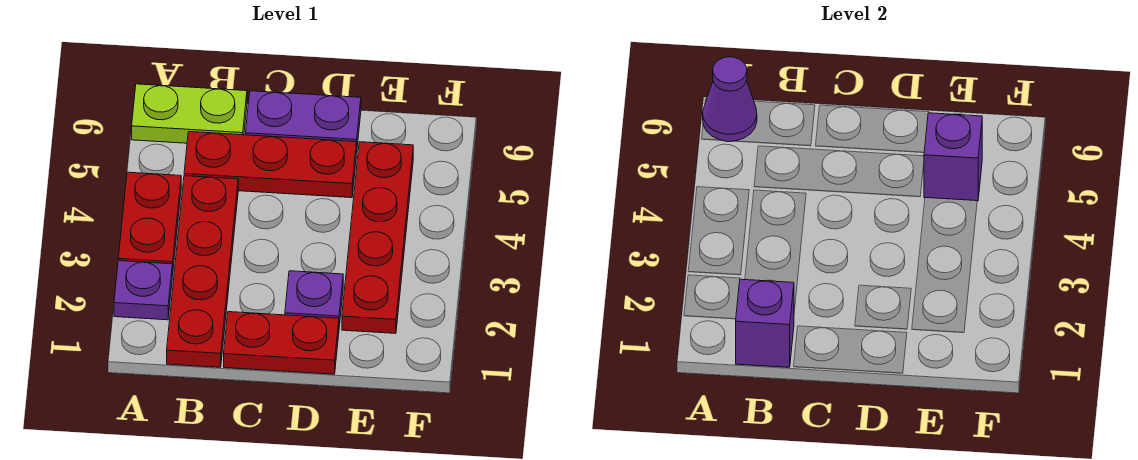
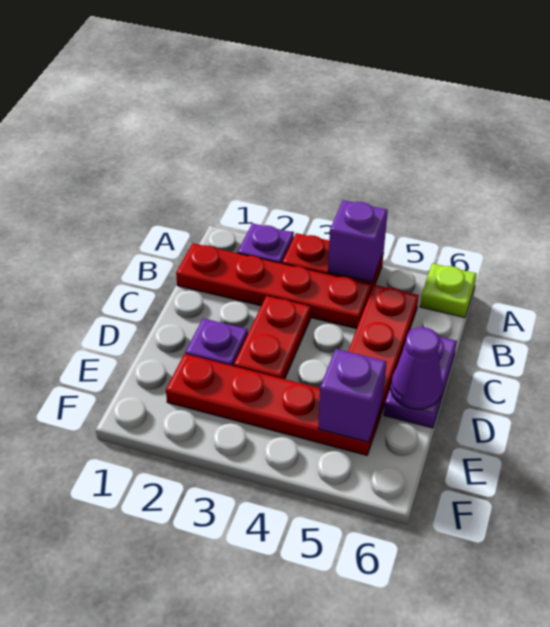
lime plate A6:B6 level 1 -> lime plate A6 level 1
purple cone A6 level 2 -> purple cone D6 level 2
purple brick B1 level 2 -> purple brick A4 level 2
red plate C1:D1 level 1 -> red plate C3:D3 level 1

